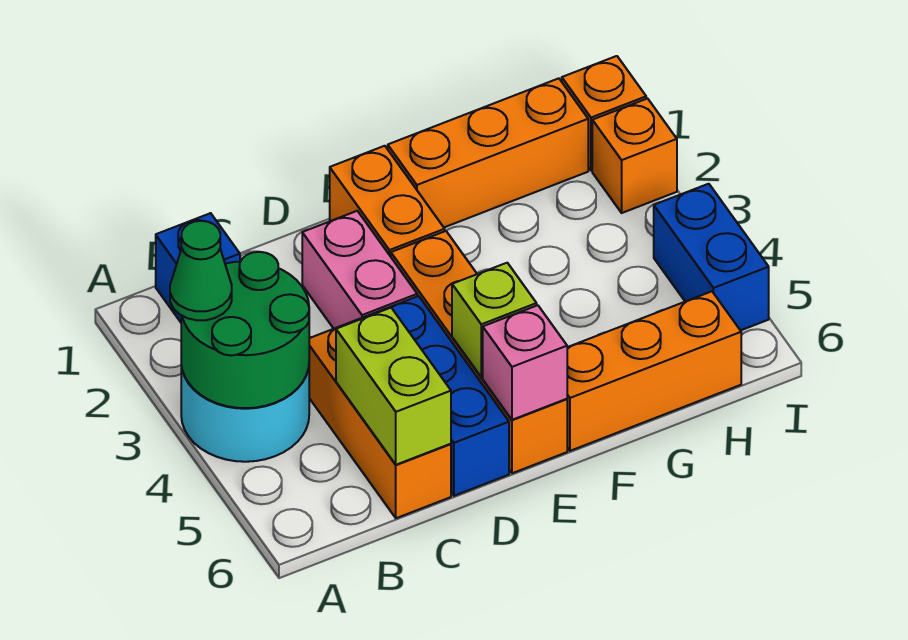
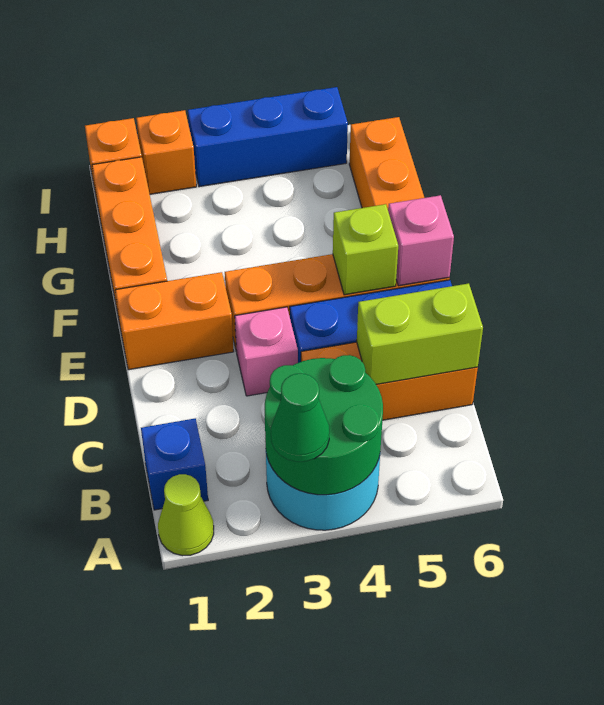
none -> lime cone A1 level 1
pink brick D2:D3 level 1 -> pink brick D3 level 1
blue brick I4:I5 level 1 -> blue brick I3:I5 level 1

